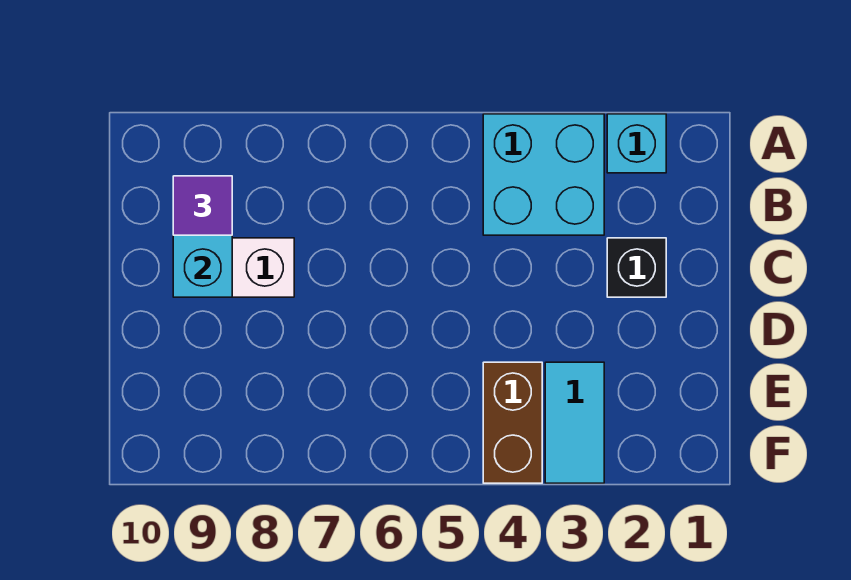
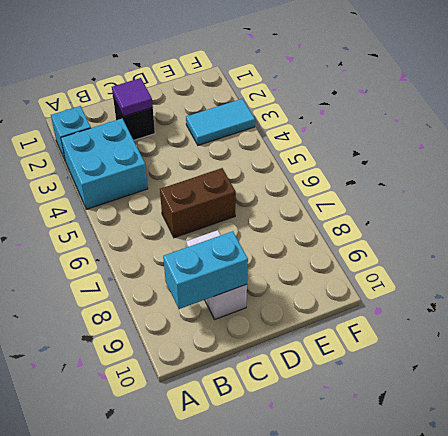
purple tile B9 level 3 -> purple tile C2 level 2
brown brick E4:F4 level 1 -> brown brick C6:D6 level 1

